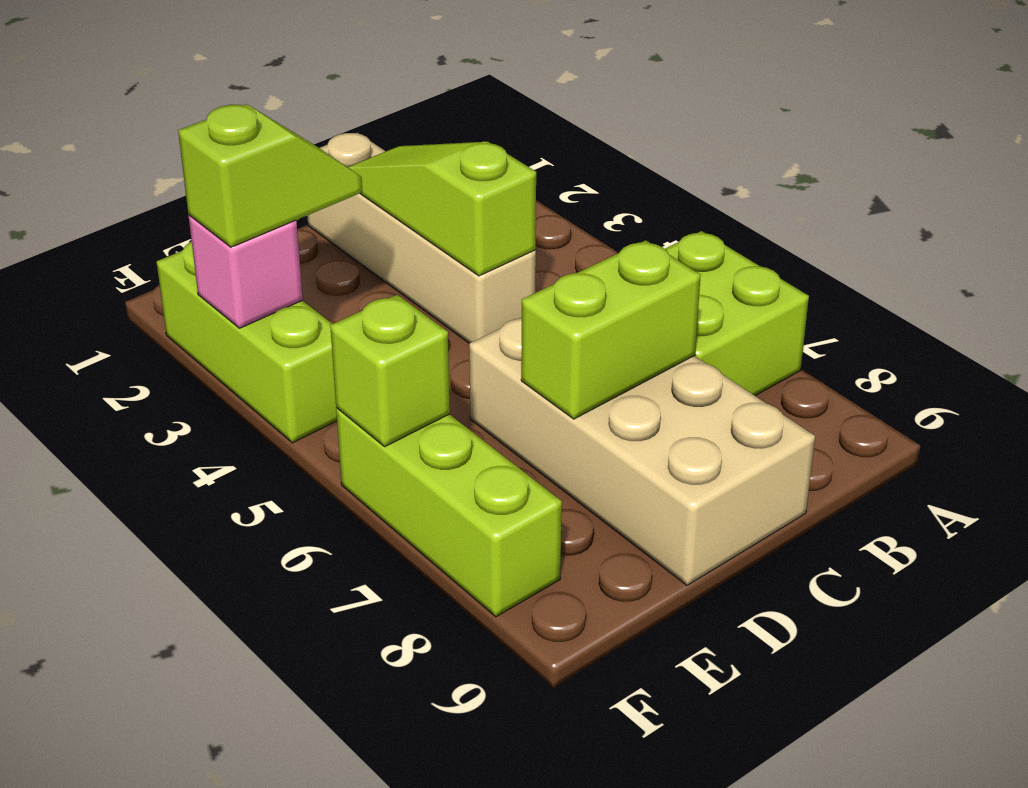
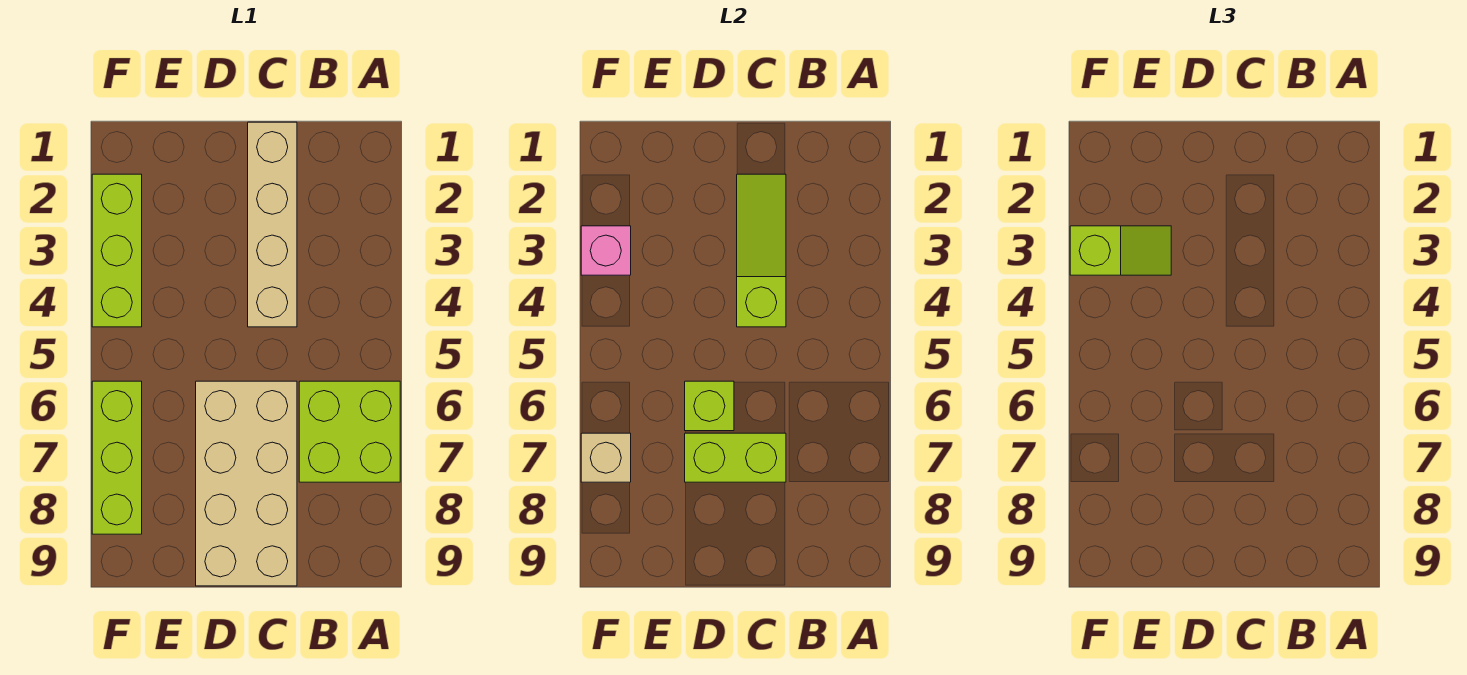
lime brick F6 level 2 -> lime brick D6 level 2
none -> tan brick F7 level 2

